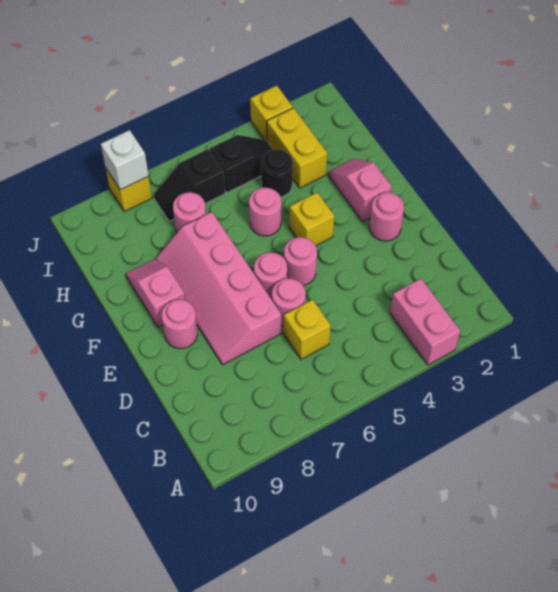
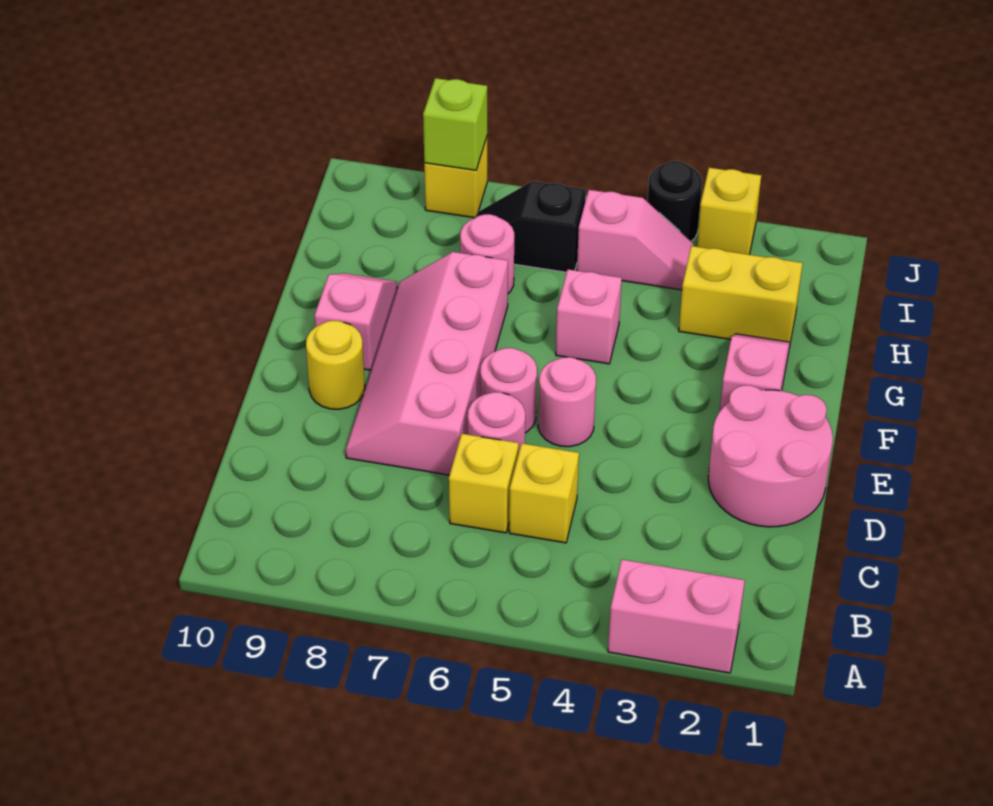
pink brick A3:B3 level 1 -> pink brick A2:A3 level 1
pink round brick E2 level 1 -> pink round brick D1:E2 level 1
pink round brick E9 level 1 -> yellow round brick E9 level 1
yellow brick F4 level 1 -> yellow brick C5 level 1
pink round brick G5 level 1 -> pink brick G5 level 1
yellow brick H3:I3 level 1 -> yellow brick H2:H3 level 1
black round brick H4 level 1 -> black round brick J4 level 1
black slope I4:I5 level 1 top 5 -> pink slope I4:I5 level 1 top 5
white brick J8 level 2 -> lime brick J8 level 2

